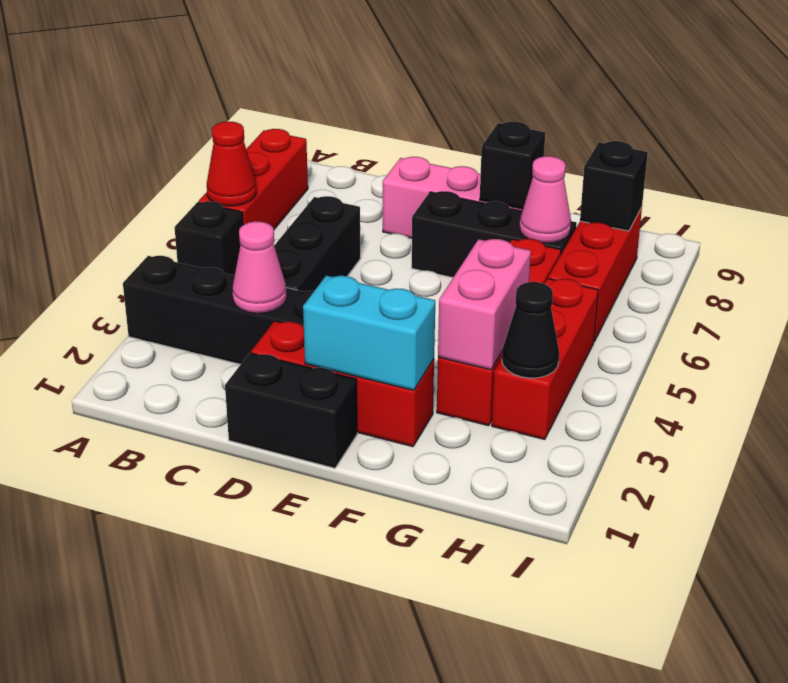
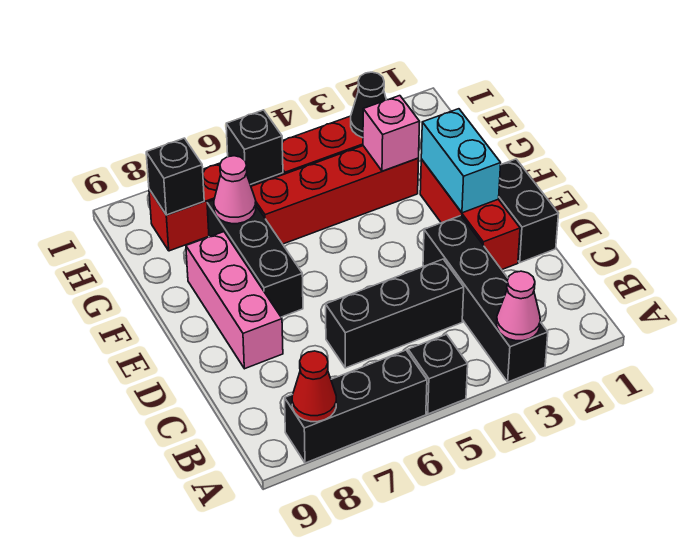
red brick A6:A8 level 1 -> black brick A6:A8 level 1
red cone A6 level 2 -> red cone A8 level 2
pink cone C3 level 2 -> pink cone A3 level 2
black brick F8 level 2 -> black brick H6 level 2
pink brick G3:G4 level 2 -> pink brick G3 level 2

